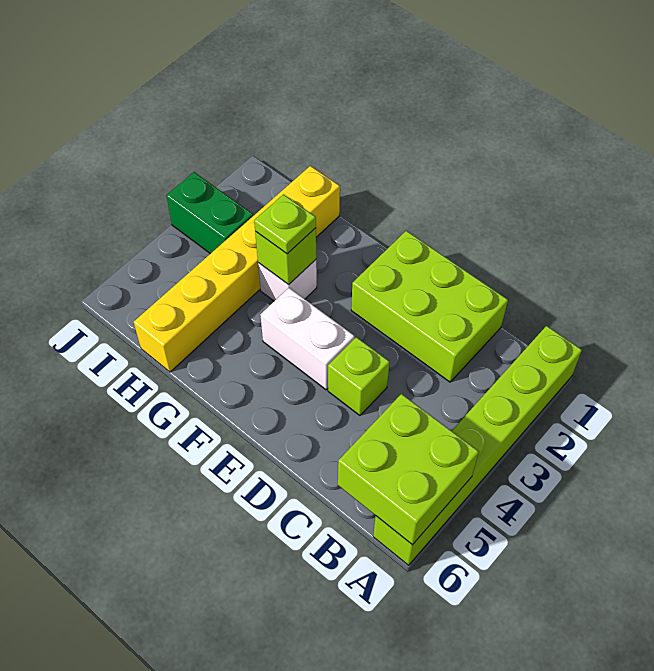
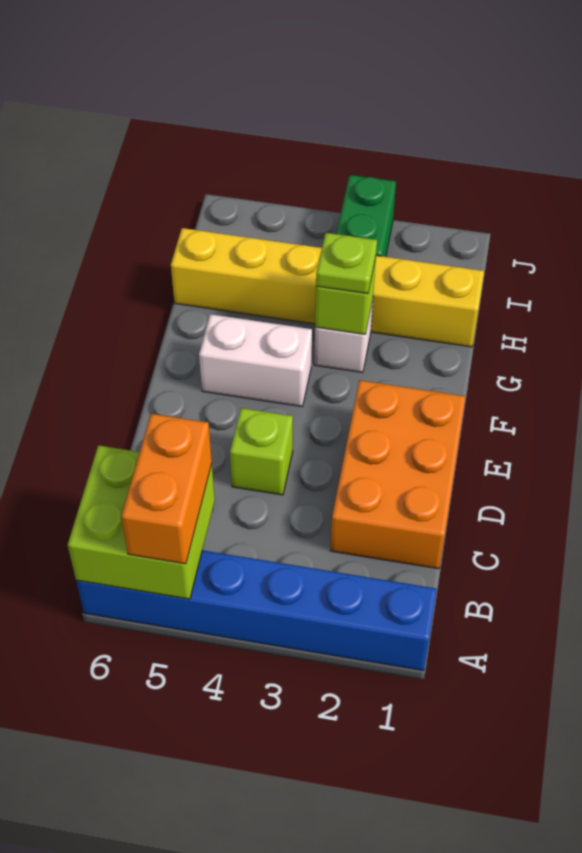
lime brick A1:A6 level 1 -> blue brick A1:A6 level 1
none -> orange brick A5:B5 level 3
lime brick C1:E2 level 1 -> orange brick C1:E2 level 1
white brick E4:F4 level 1 -> white brick F4:F5 level 1

